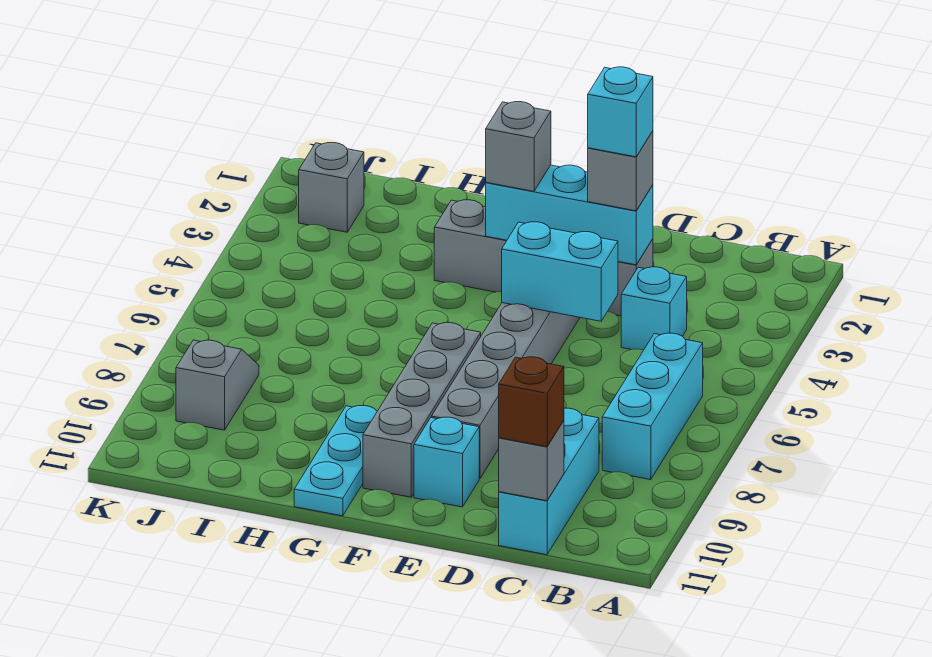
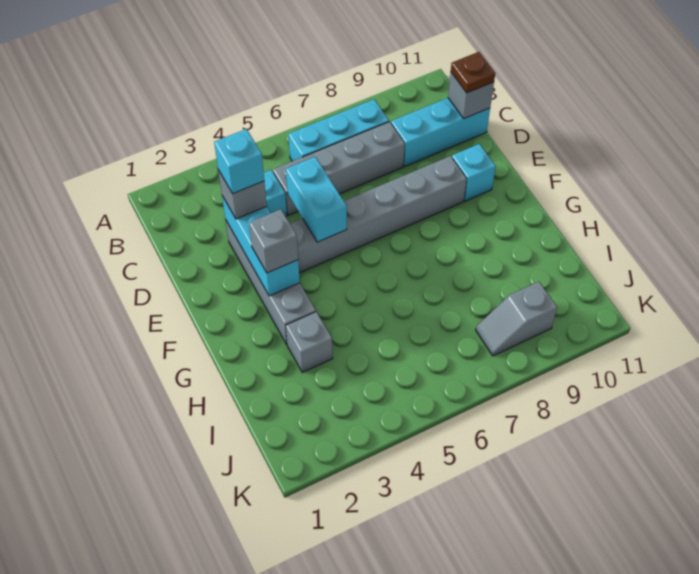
brown brick C11 level 3 -> brown plate C11 level 3
grey brick F7:F10 level 1 -> grey brick C5:C8 level 1
cyan plate G9:G11 level 1 -> none
grey brick J2 level 1 -> grey brick H3 level 1

